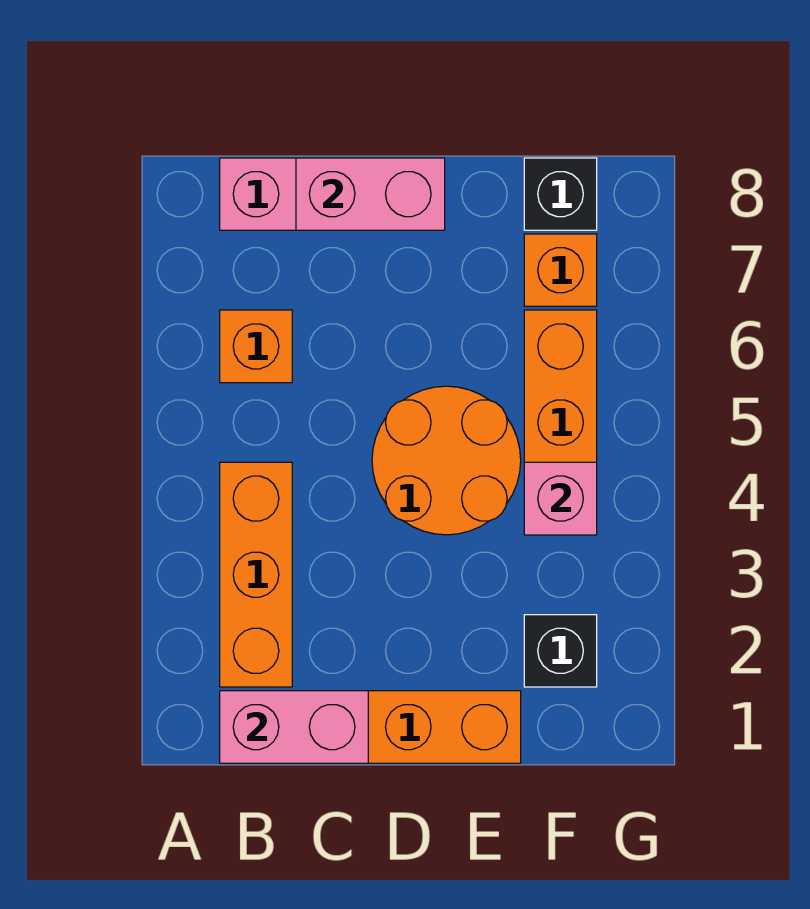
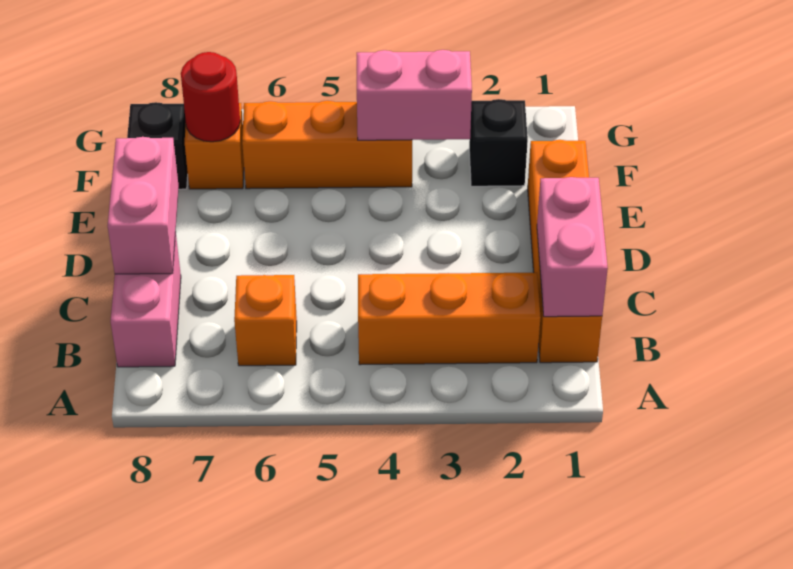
orange round brick D4:E5 level 1 -> none
pink brick F4 level 2 -> pink brick F3:F4 level 2
none -> red round brick F7 level 2

